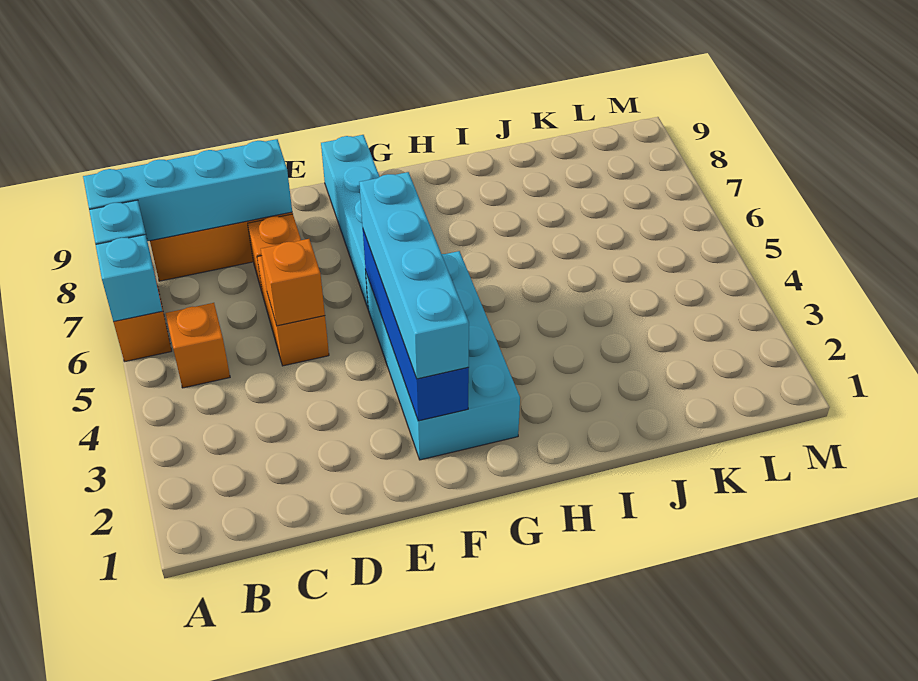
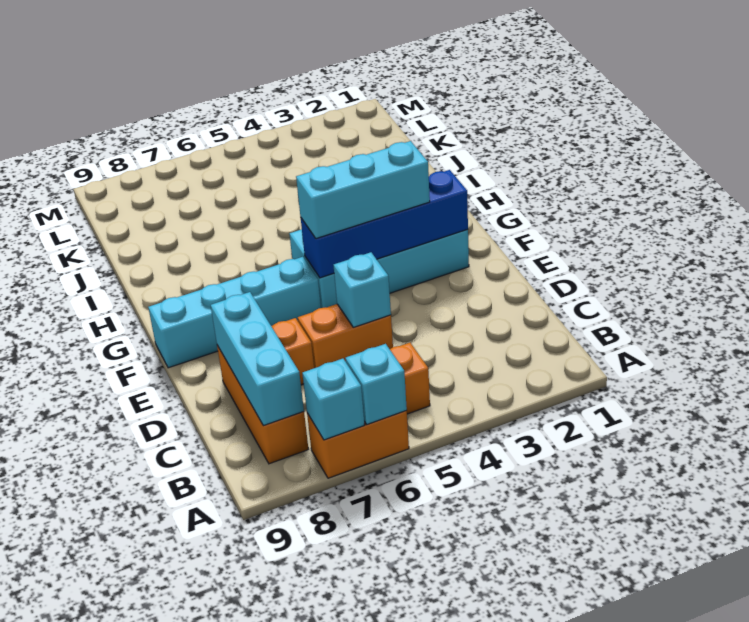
cyan brick A8:D8 level 2 -> cyan brick B8:D8 level 2
orange brick D5 level 2 -> cyan brick D5 level 2
cyan brick F2:F5 level 3 -> cyan brick F3:F5 level 3

